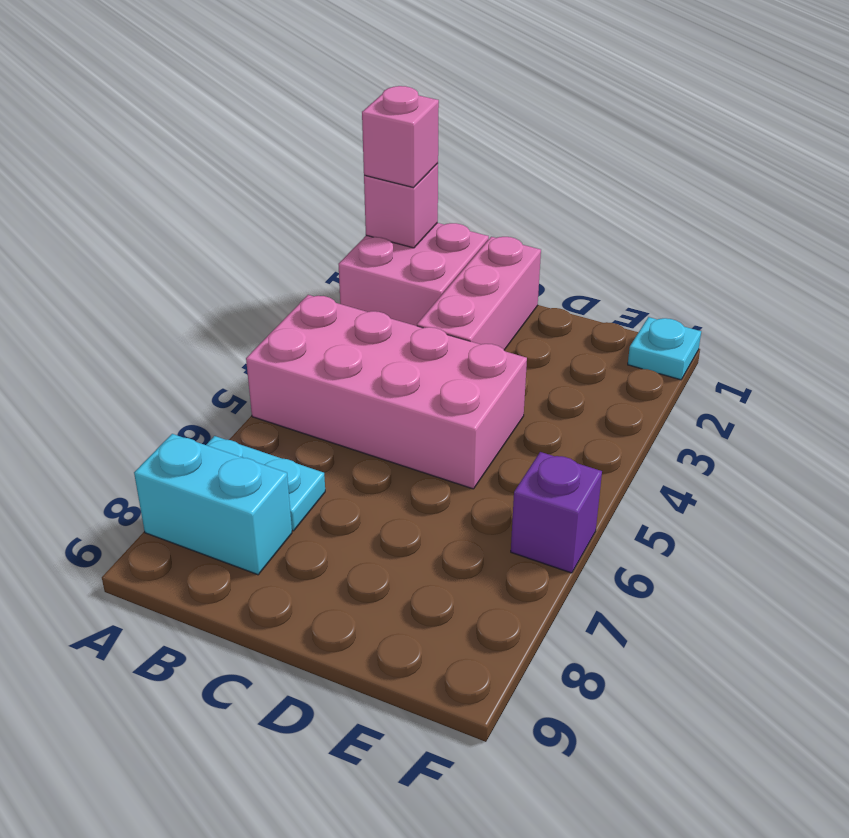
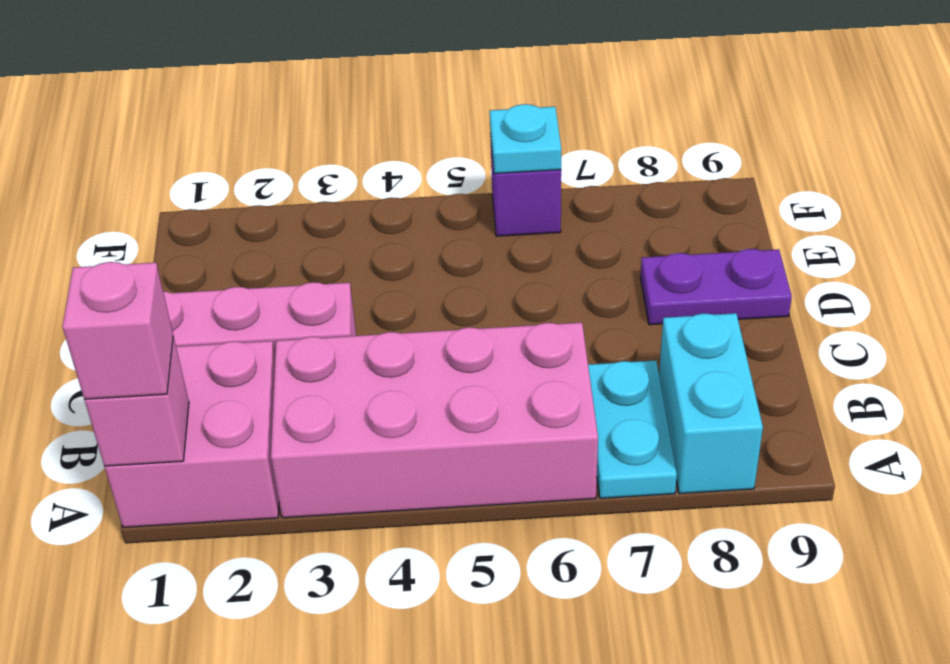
pink brick A4:D5 level 1 -> pink brick A3:B6 level 1
none -> purple plate D8:D9 level 1
cyan plate F1 level 1 -> cyan plate F6 level 2

